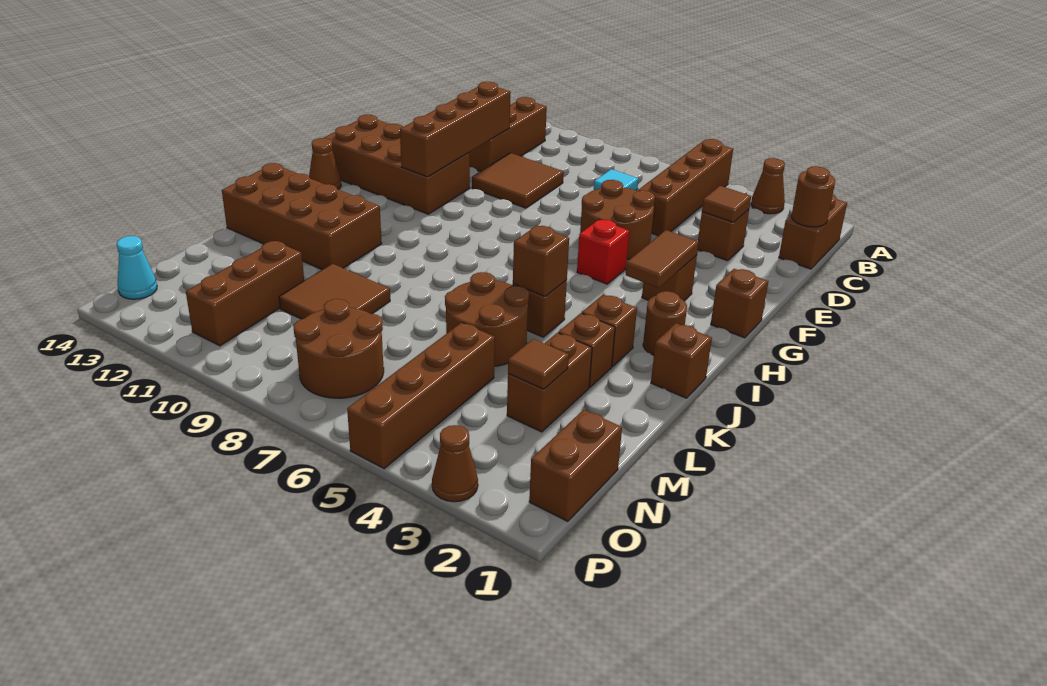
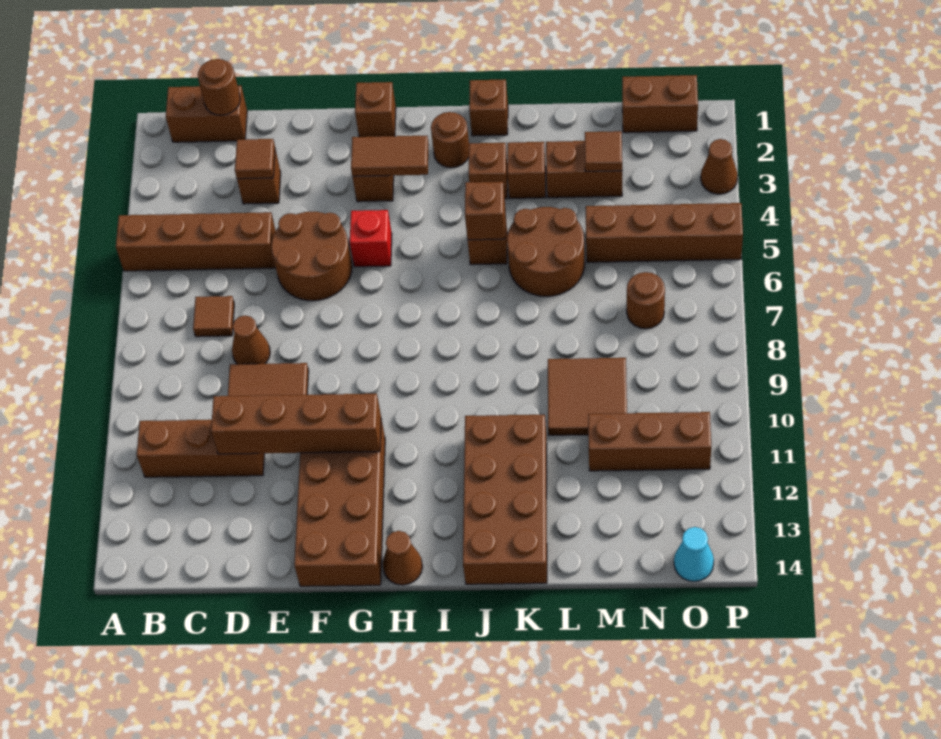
brown cone A3 level 1 -> brown cone D8 level 1
cyan tile C7 level 1 -> brown tile C7 level 1
brown round brick N7:O8 level 1 -> brown round brick N7 level 1

